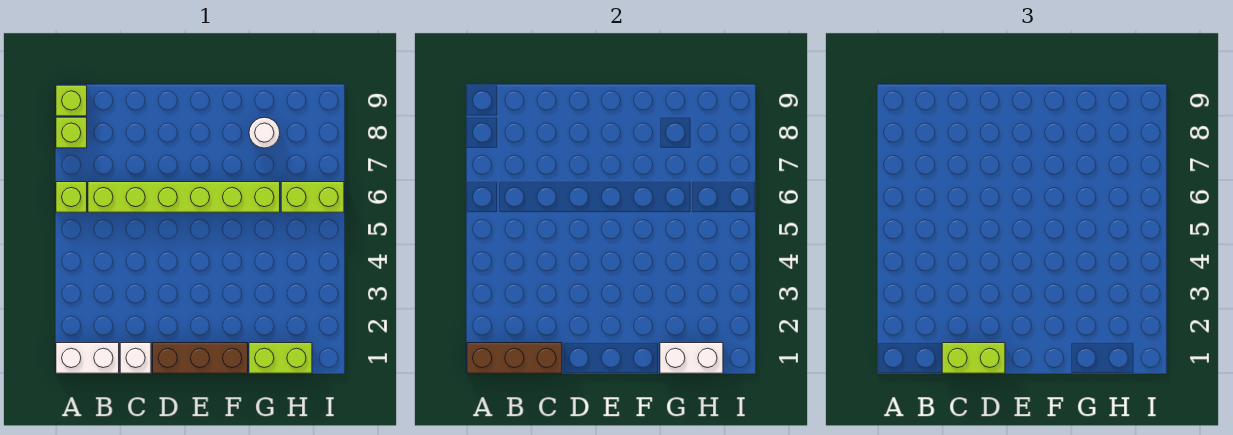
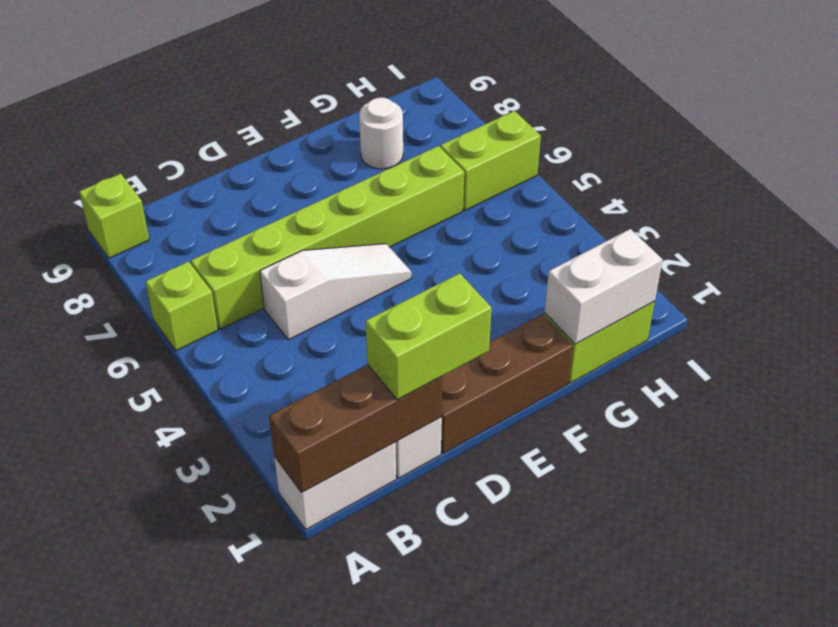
lime brick A8 level 1 -> none
none -> white slope C5:E5 level 1 top C

